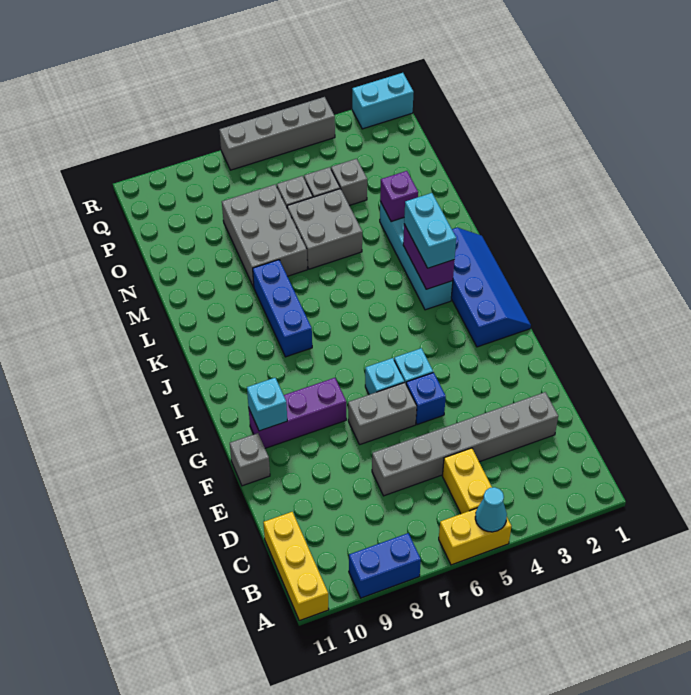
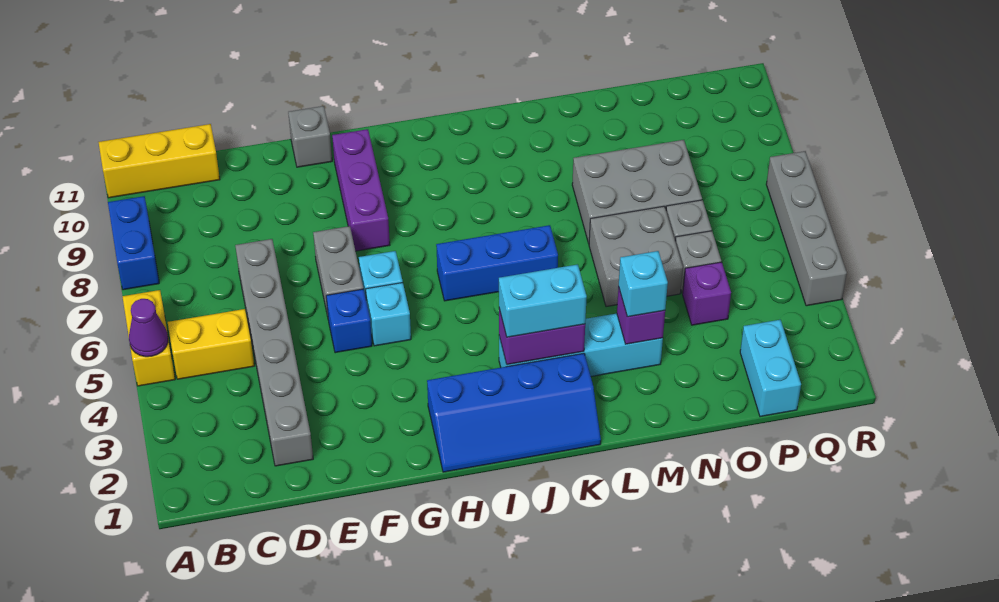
cyan cone A5 level 2 -> purple cone A5 level 2
cyan brick G10 level 2 -> cyan brick M3 level 3
blue brick J8:L8 level 1 -> blue brick I6:K6 level 1
grey brick O4 level 1 -> purple brick O4 level 1
cyan brick R1:R2 level 1 -> cyan brick P1:P2 level 1

